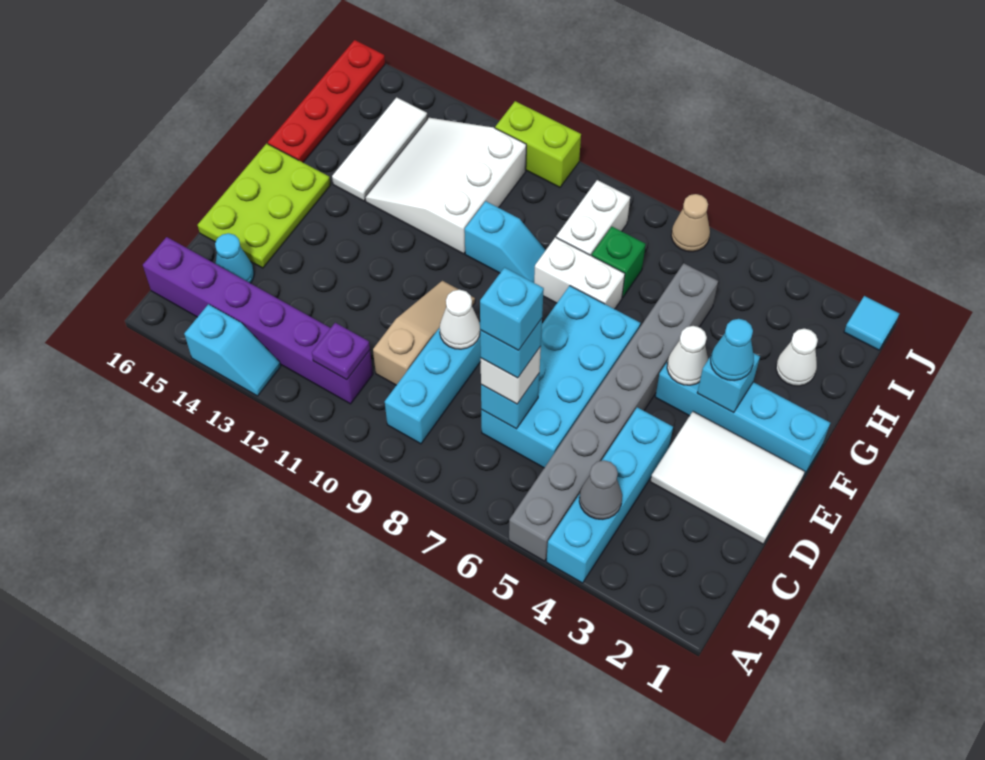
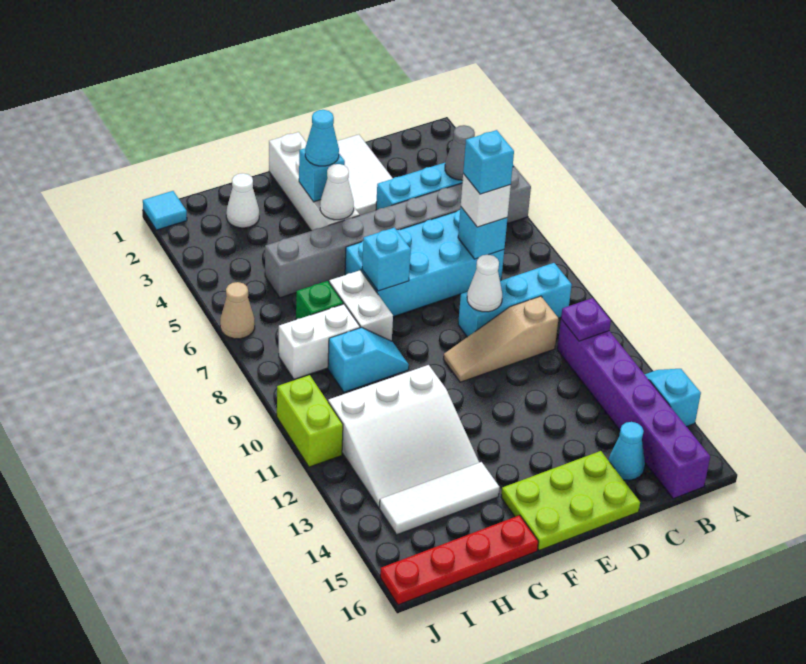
cyan brick C7 level 5 -> cyan brick F7 level 2
cyan brick F1:F4 level 1 -> white brick F1:F4 level 1
cyan slope G9:G10 level 1 top 10 -> cyan slope G9:H9 level 1 top H

